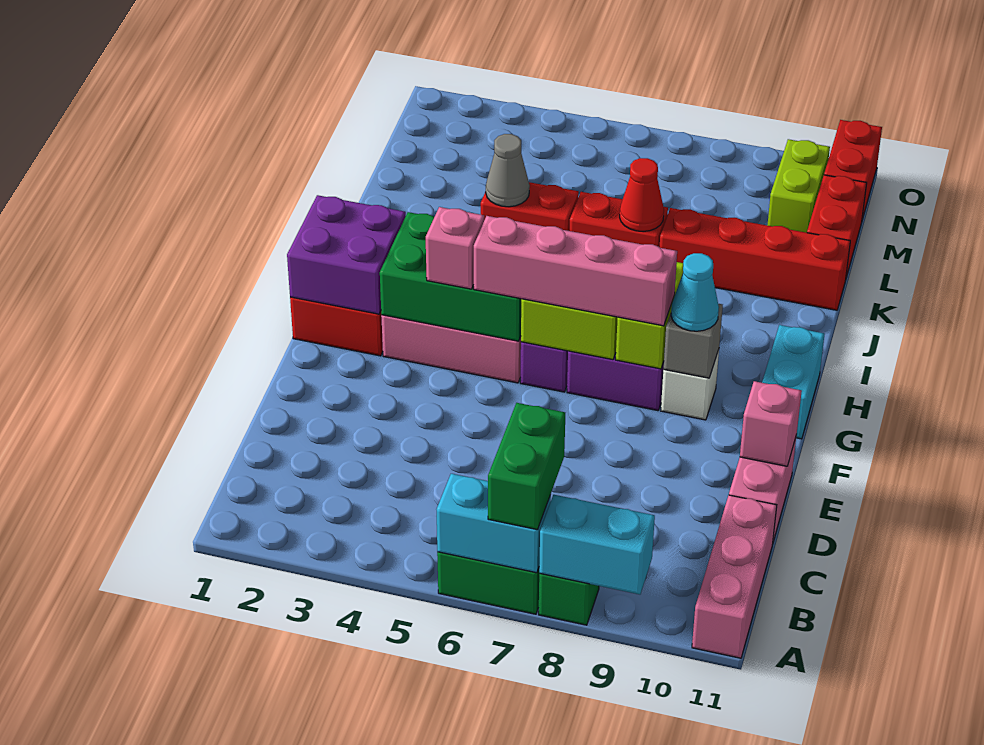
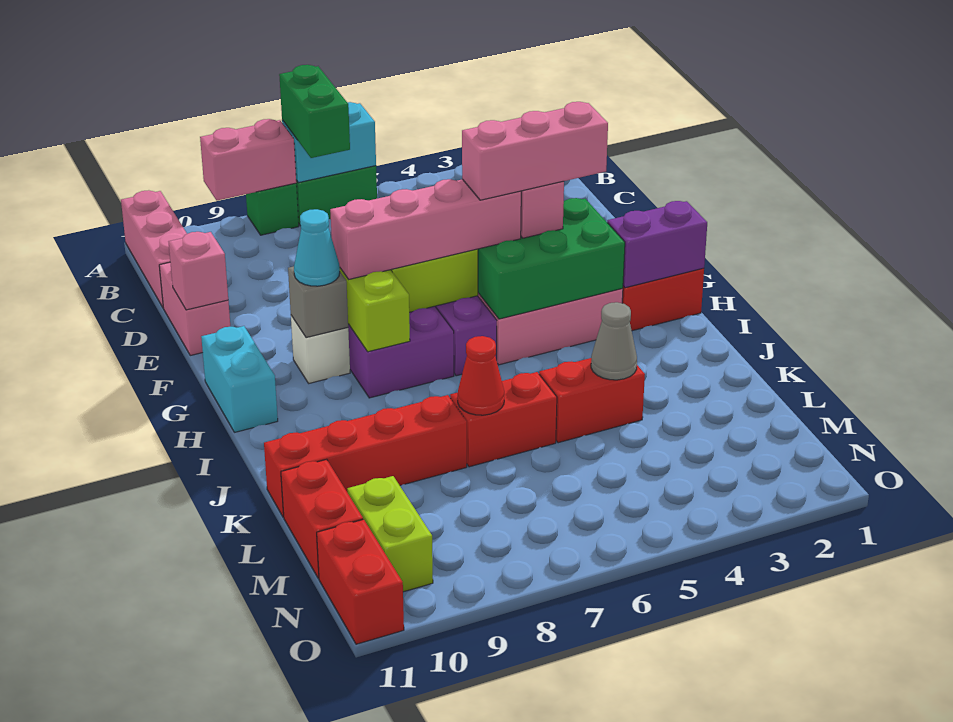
cyan brick A8:A9 level 2 -> pink brick A8:A9 level 2
purple brick G1:H2 level 2 -> purple brick H1:H2 level 2
none -> pink brick G3:G5 level 4

